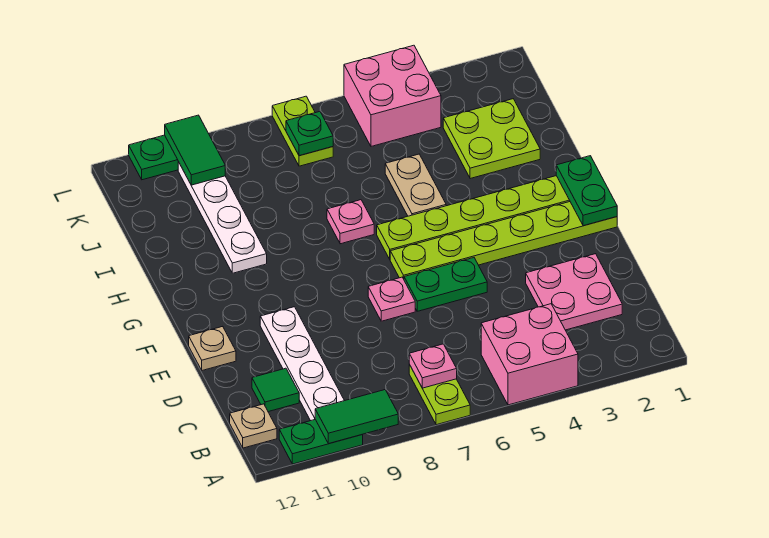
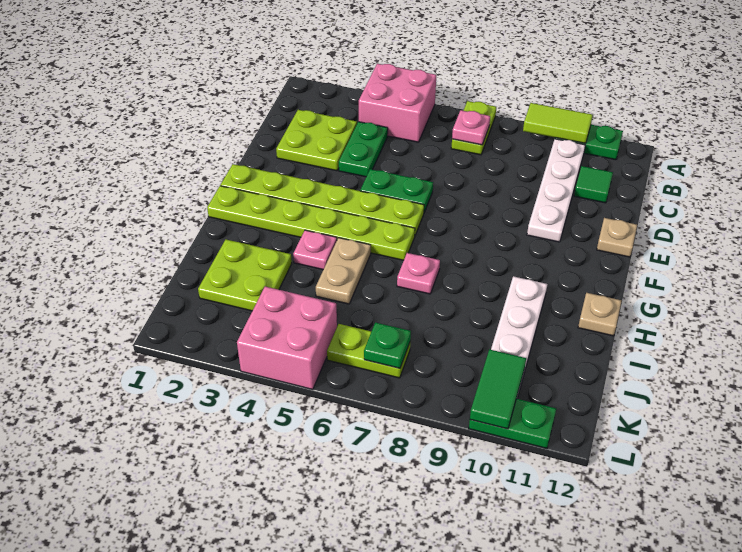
green tile A9:A10 level 2 -> lime tile A9:A10 level 2
tan plate B12 level 1 -> tan plate H12 level 1
pink plate C2:D3 level 1 -> lime plate C2:D3 level 1
pink plate E7 level 1 -> pink plate H4 level 1
green plate F1:G1 level 2 -> green plate C4:D4 level 1
lime plate K7:L7 level 1 -> lime plate K6:K7 level 1

